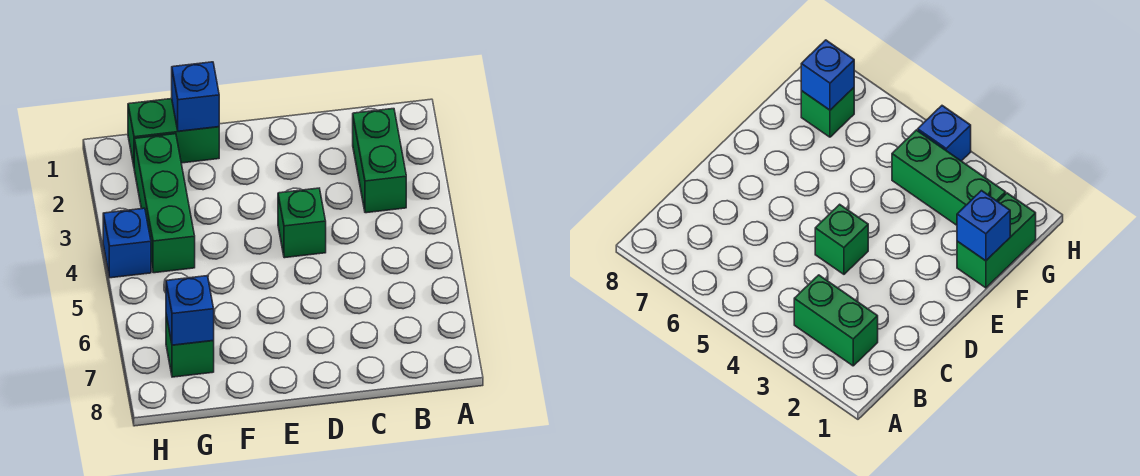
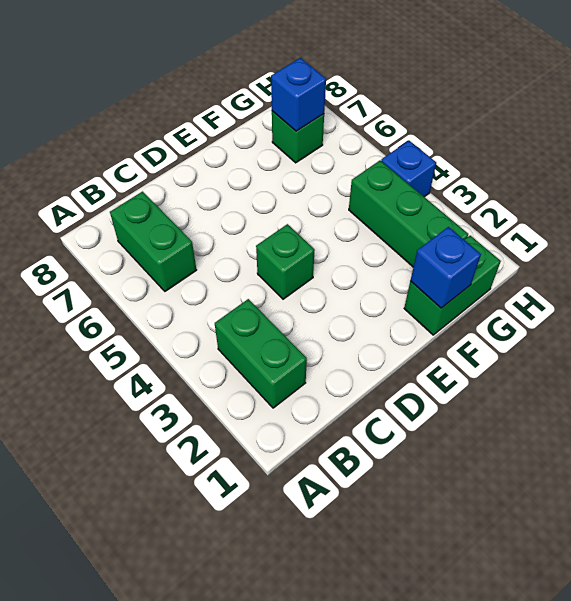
none -> green brick B6:B7 level 1

